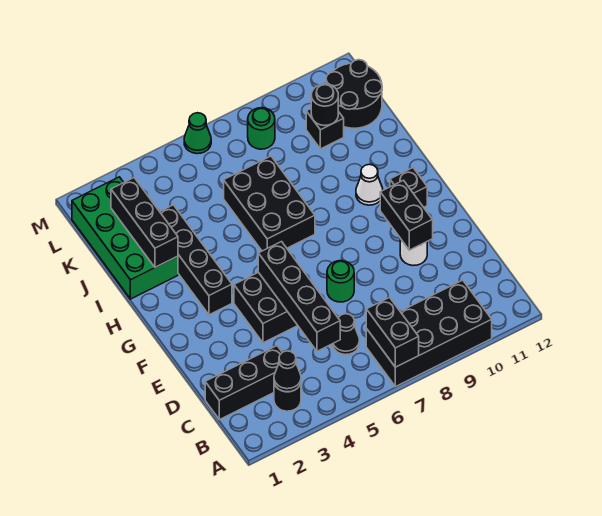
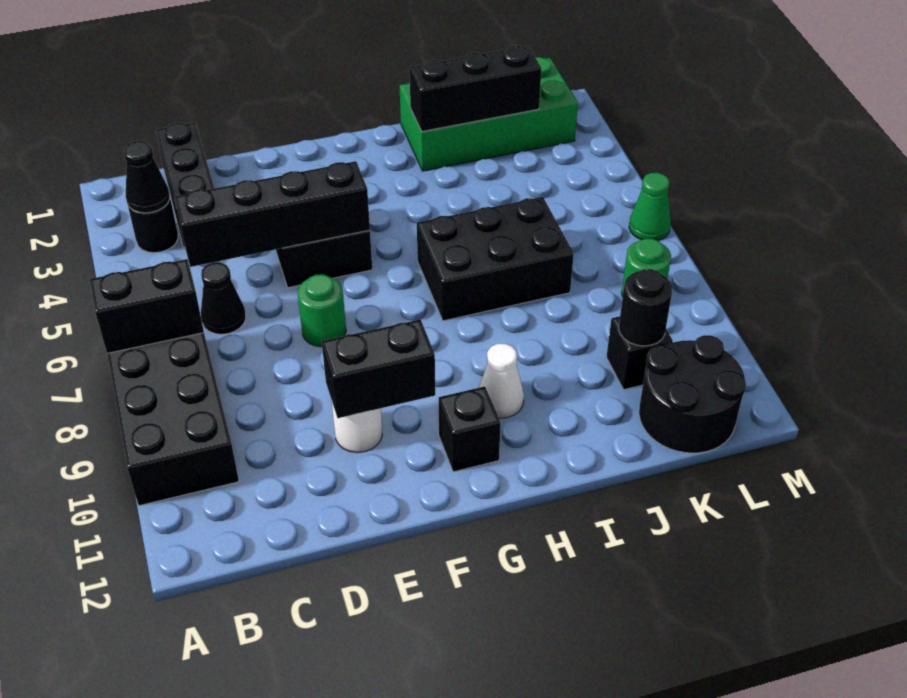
black brick G3:J3 level 1 -> none

